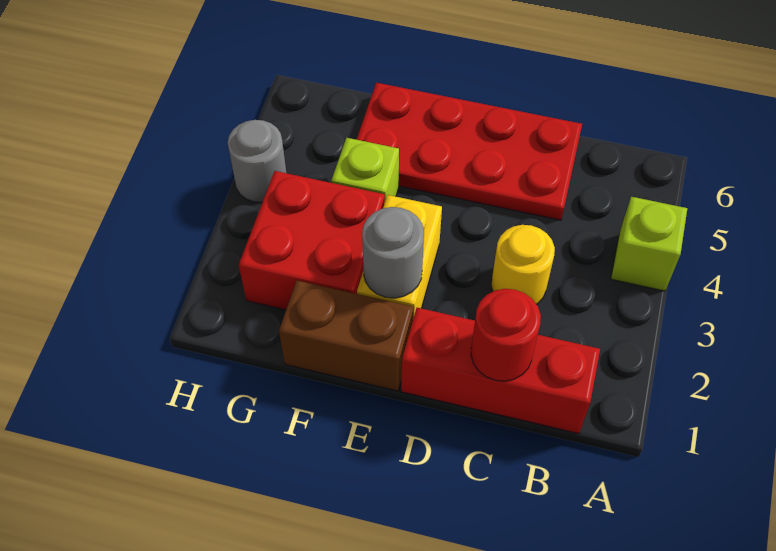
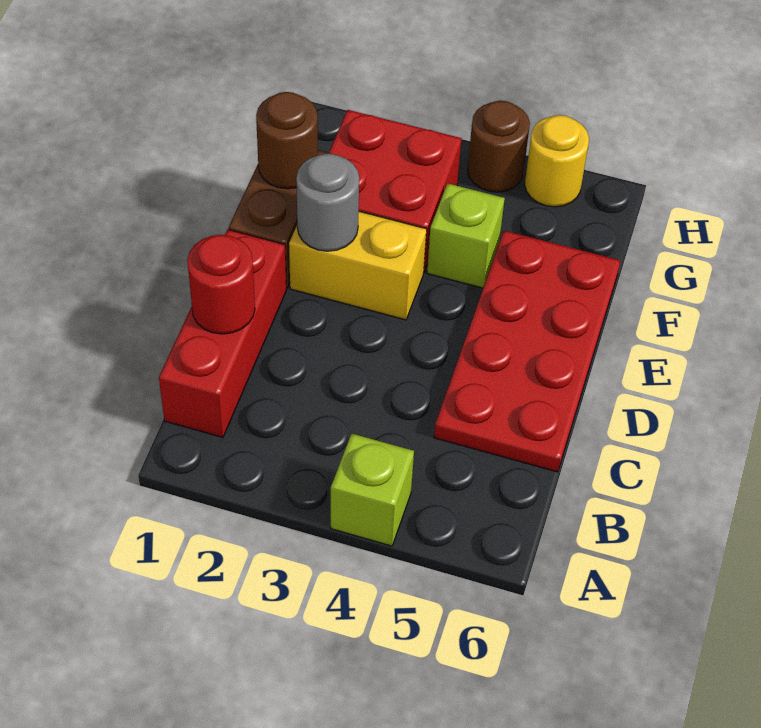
yellow round brick C3 level 1 -> yellow round brick H5 level 1
none -> brown round brick F1 level 2
grey round brick H4 level 1 -> brown round brick H4 level 1

